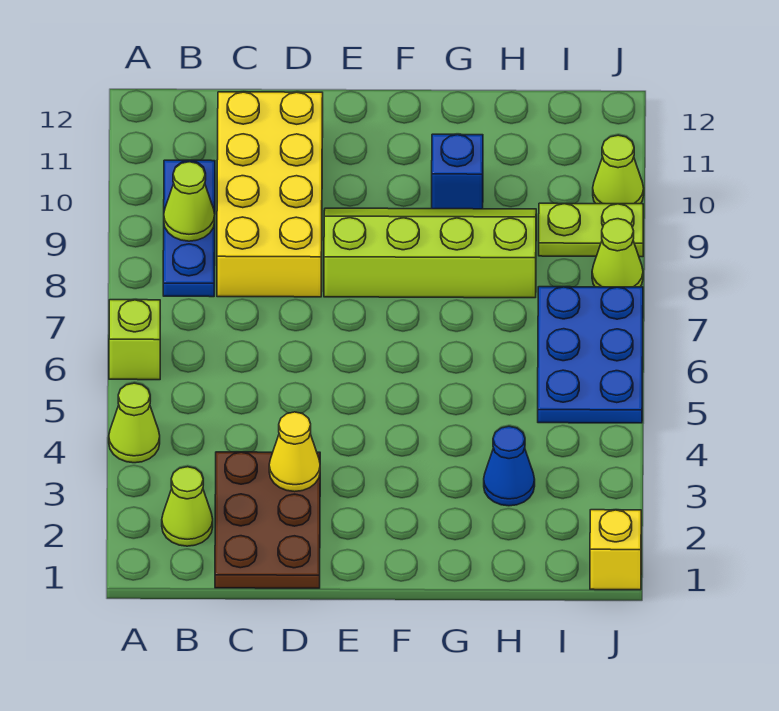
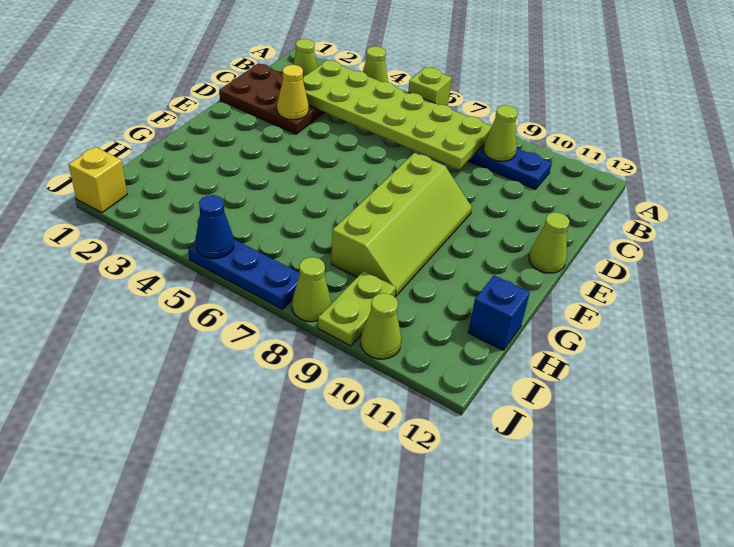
none -> lime plate B3:C8 level 2
yellow brick C8:D11 level 1 -> none
none -> lime cone E12 level 1
blue brick G10 level 1 -> blue brick H12 level 1
blue cone H3 level 1 -> blue cone J5 level 2
blue plate I5:J7 level 1 -> blue plate J5:J7 level 1

